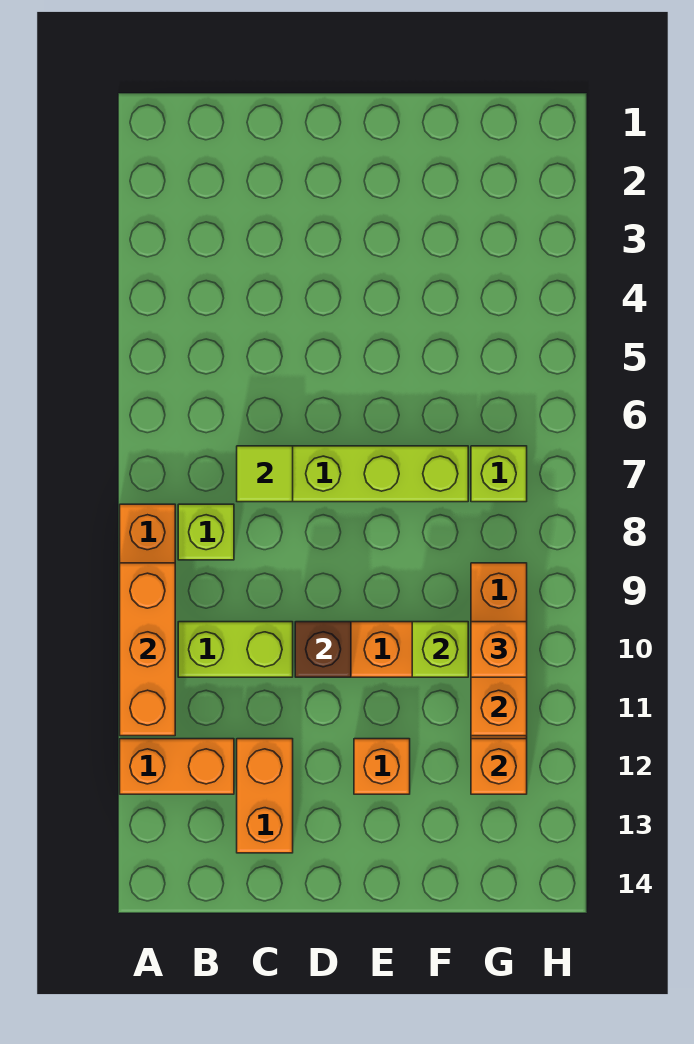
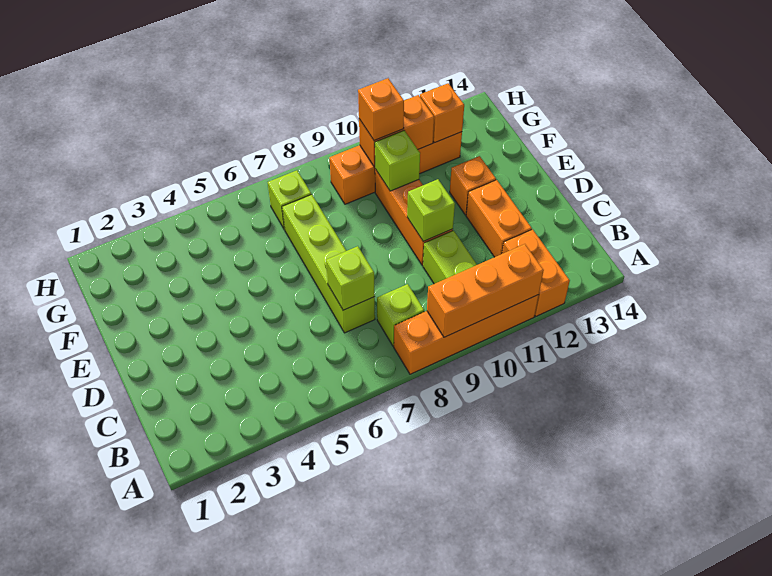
lime tile C7 level 2 -> lime brick C7 level 2
orange brick C12:C13 level 1 -> orange brick C12:D12 level 1
brown brick D10 level 2 -> lime brick D10 level 2

